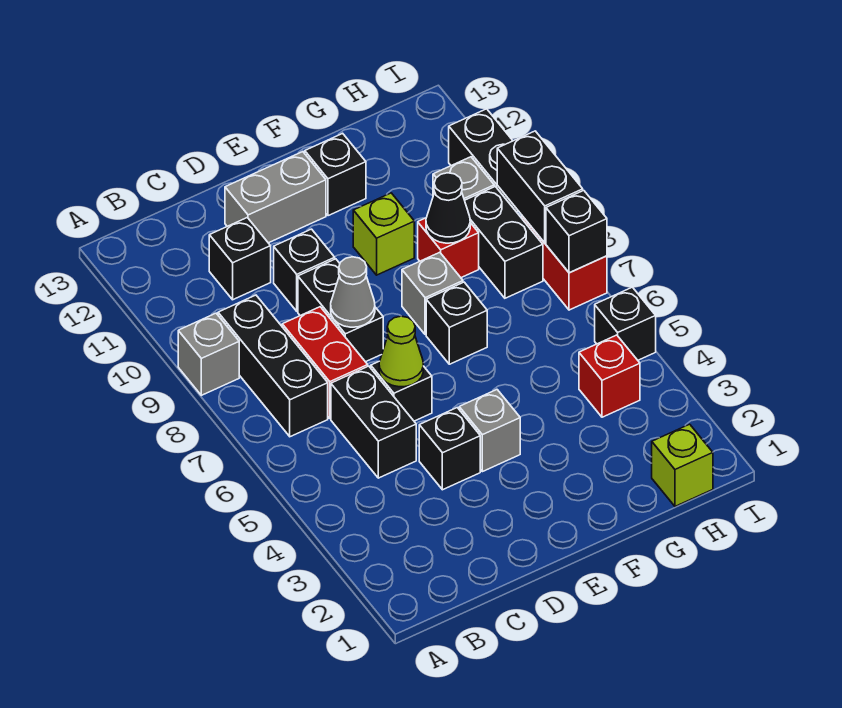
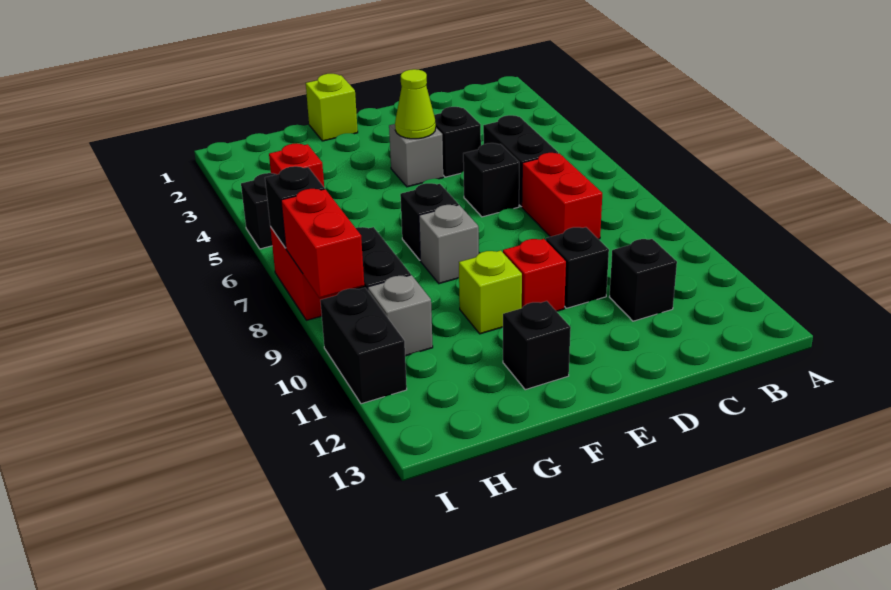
grey brick A9 level 1 -> none
black brick B7:B9 level 1 -> none
lime cone D6 level 2 -> lime cone E4 level 2
black brick D8:D9 level 1 -> none
grey cone D8 level 2 -> none
grey brick D12:E12 level 1 -> none
red brick G9 level 1 -> red brick E10 level 1
black cone G9 level 2 -> none
lime brick H1 level 1 -> lime brick F1 level 1
black brick I8:I9 level 2 -> red brick I8:I9 level 2

